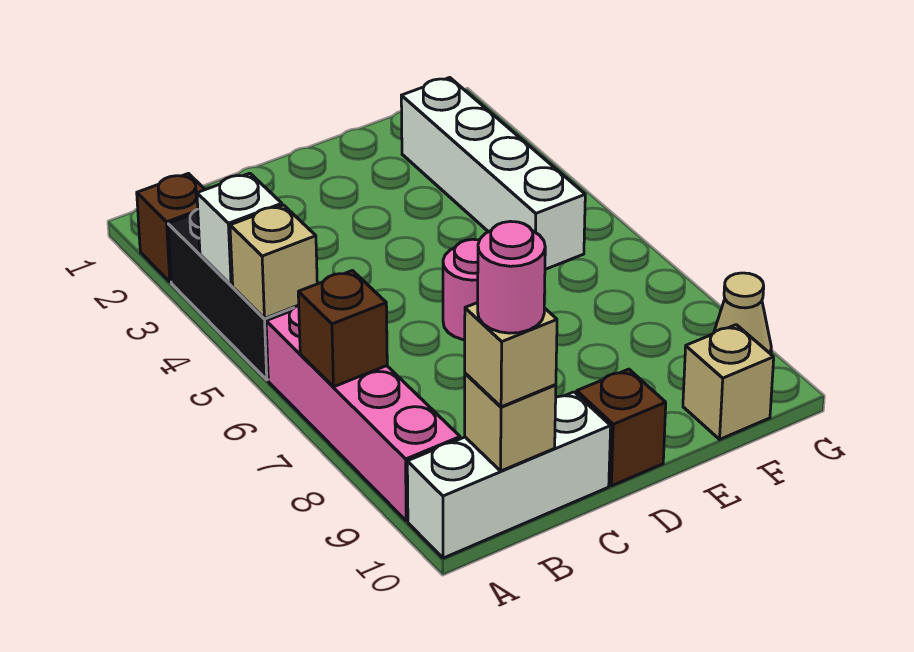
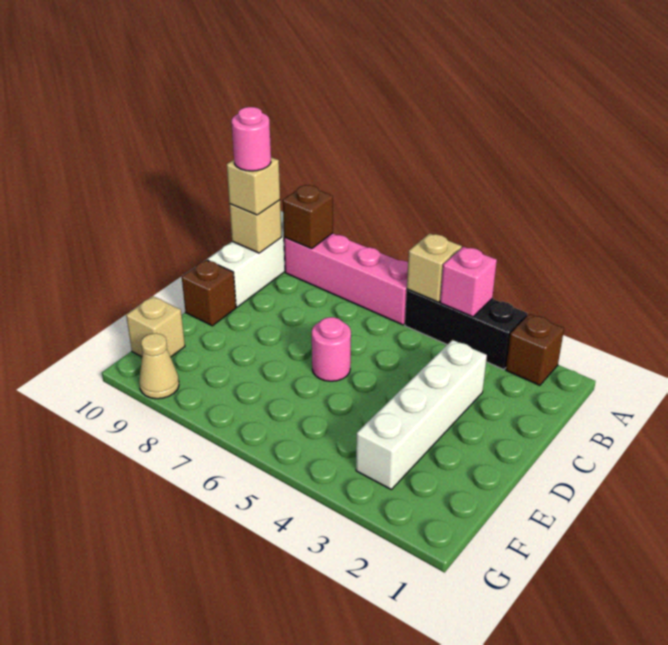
white brick A4 level 2 -> pink brick A4 level 2
brown brick A7 level 2 -> brown brick A9 level 2
white brick F2:F5 level 1 -> white brick C3:F3 level 1

